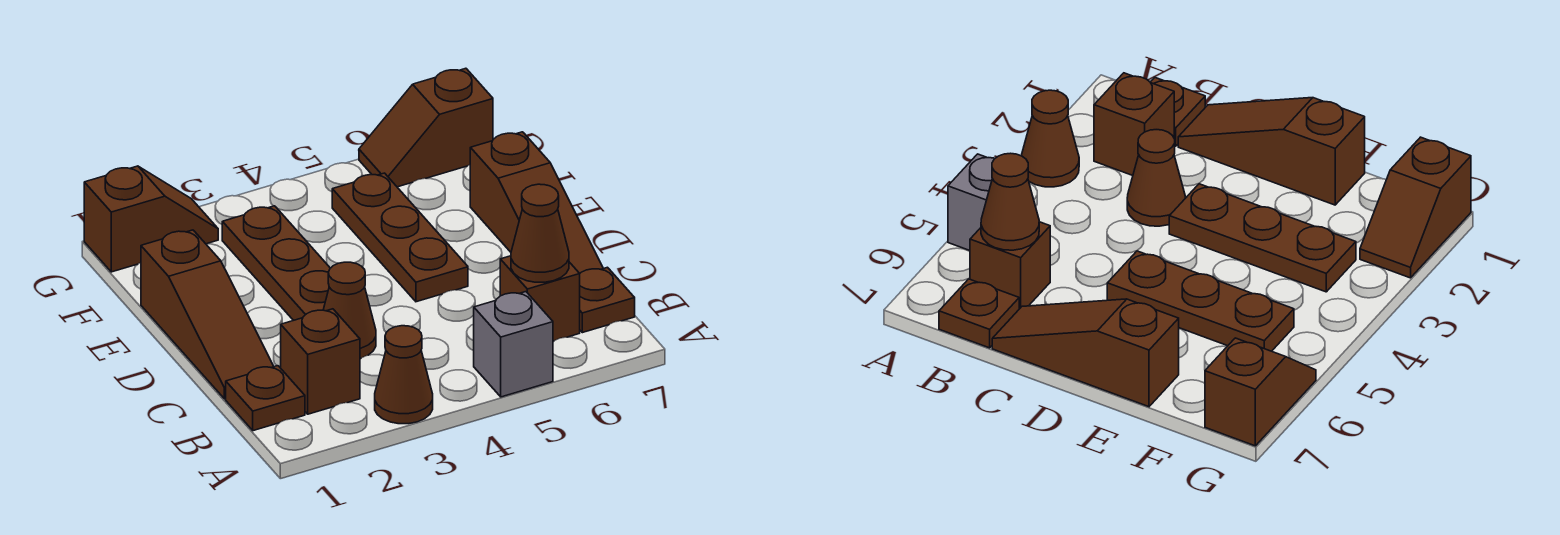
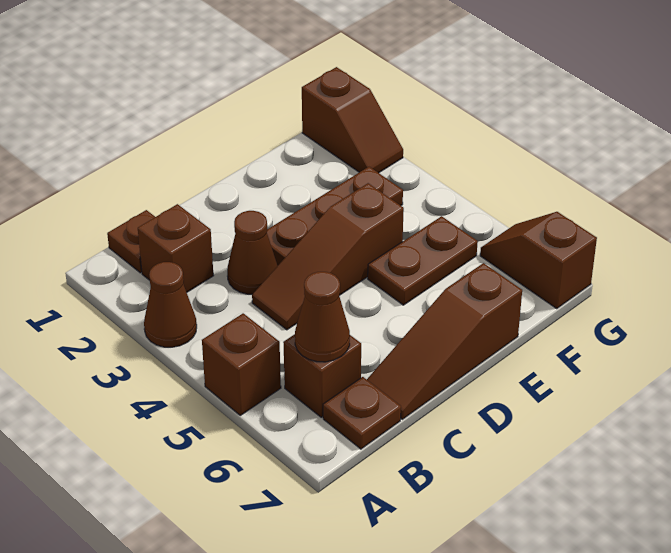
grey brick A5 level 1 -> brown brick A5 level 1
brown slope C1:E1 level 1 top E -> brown slope C4:E4 level 1 top E
brown plate D5:F5 level 1 -> brown plate E5:F5 level 1

